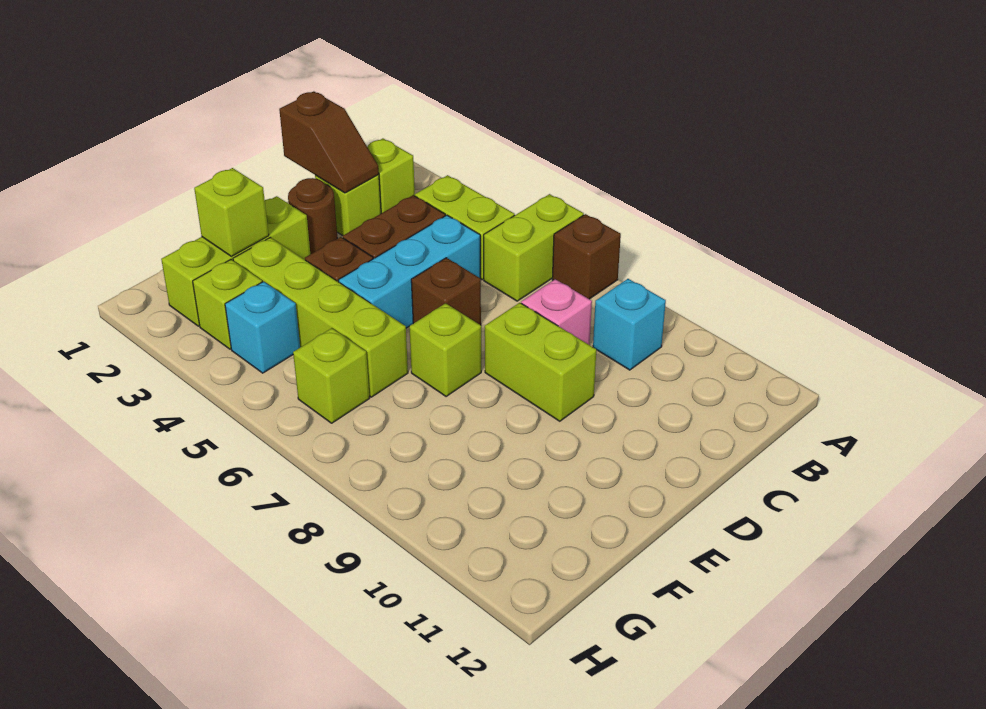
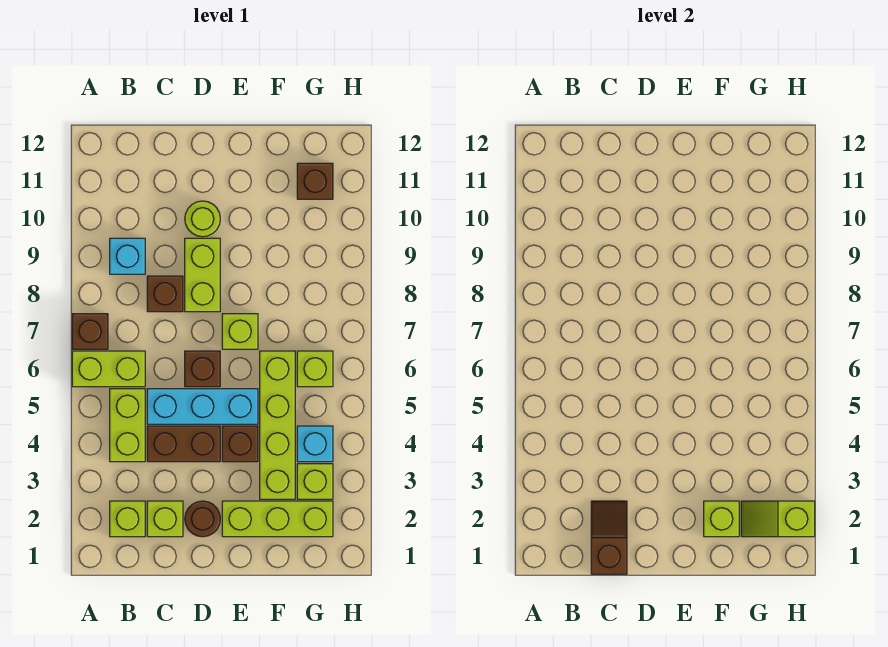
pink brick C8 level 1 -> brown brick C8 level 1
none -> lime round brick D10 level 1
none -> lime slope G2:H2 level 2 top H
none -> brown brick G11 level 1

